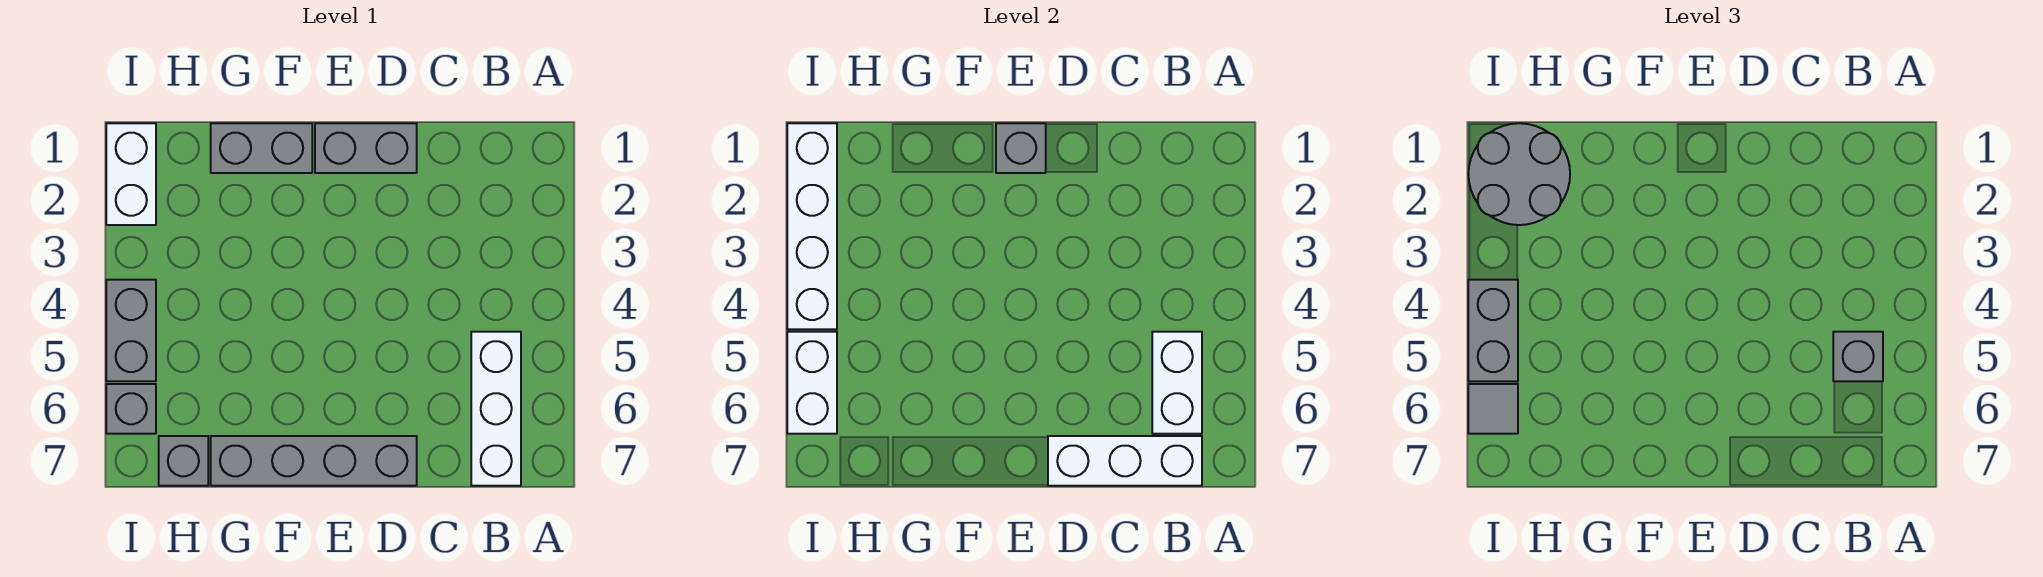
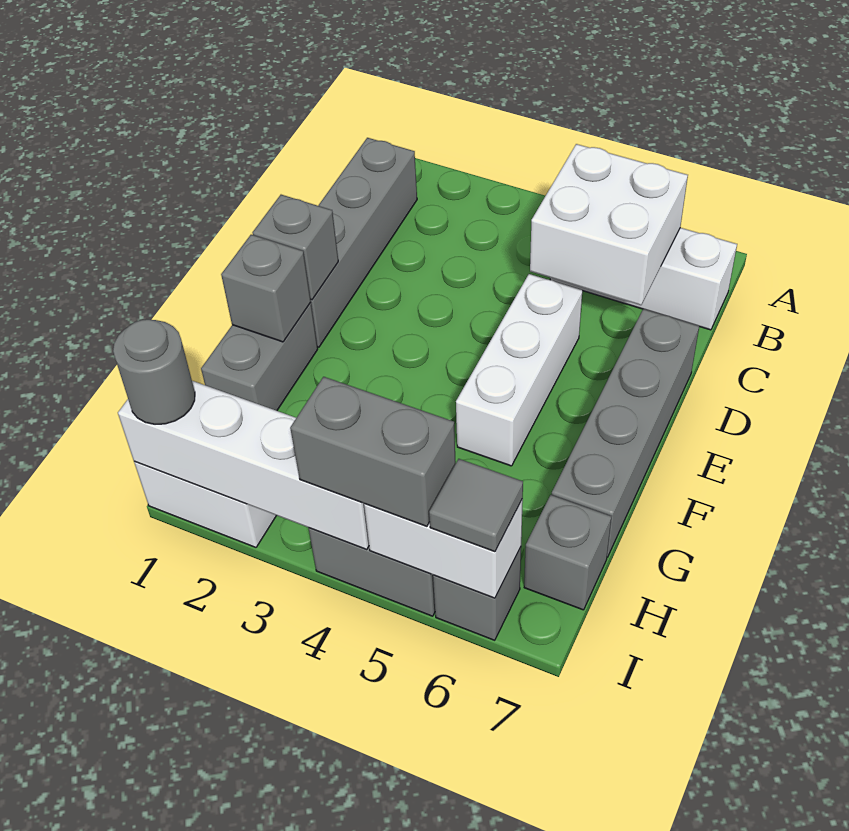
white brick B5:B6 level 2 -> white brick B5:C6 level 2
grey brick B5 level 3 -> grey brick F1 level 2
white brick B7:D7 level 2 -> white brick D5:F5 level 1
grey brick D1:E1 level 1 -> grey brick B1:E1 level 1
grey round brick H1:I2 level 3 -> grey round brick I1 level 3

